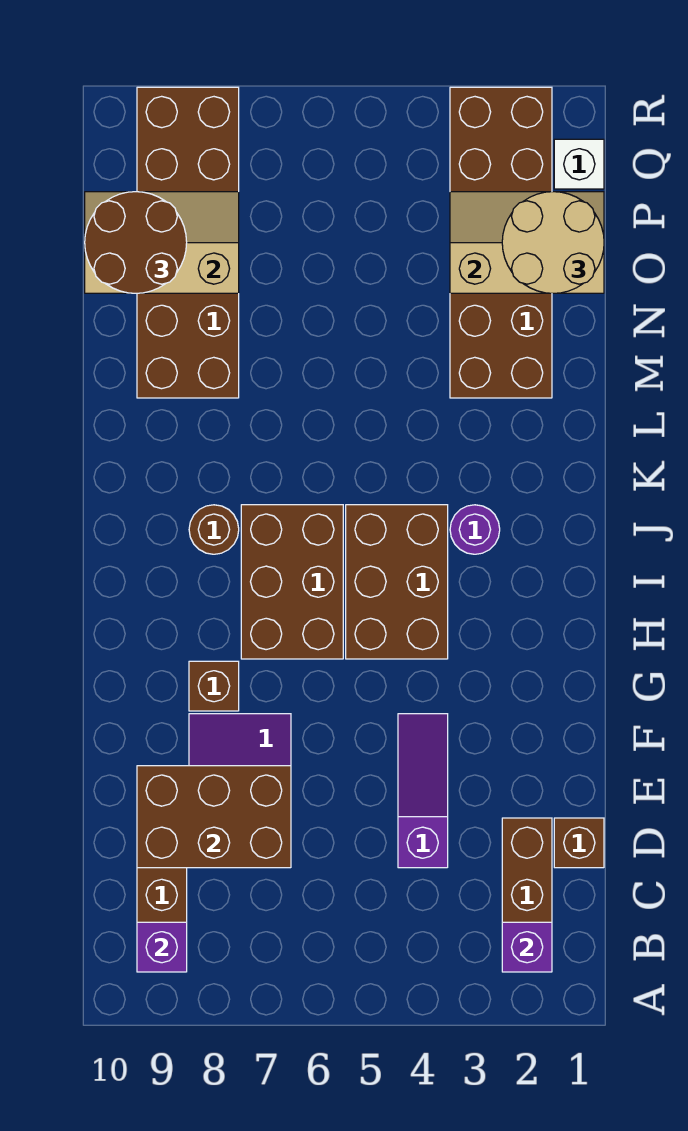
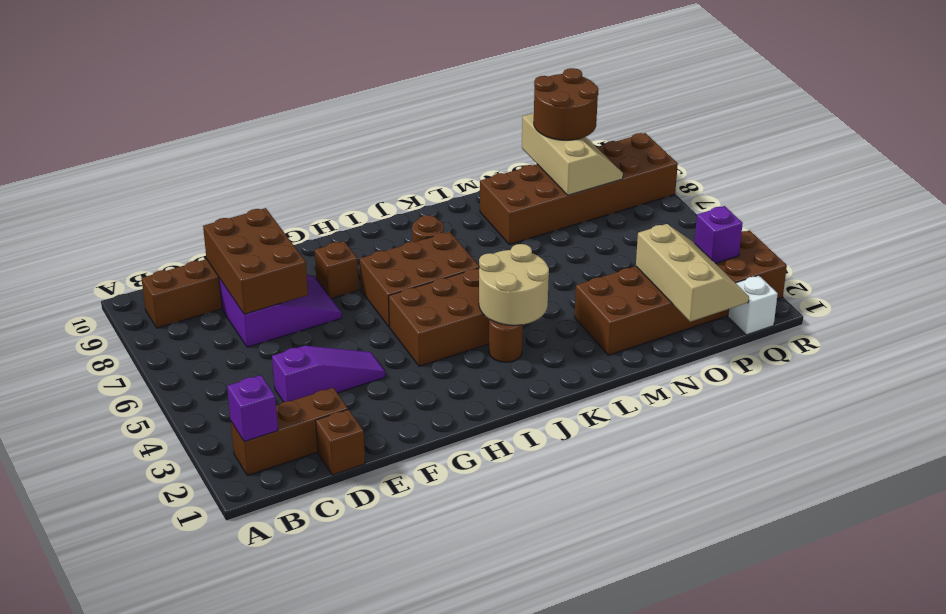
purple brick B9 level 2 -> purple brick Q3 level 2
purple round brick J3 level 1 -> brown round brick J3 level 1
tan round brick O1:P2 level 3 -> tan round brick J3:K4 level 2

